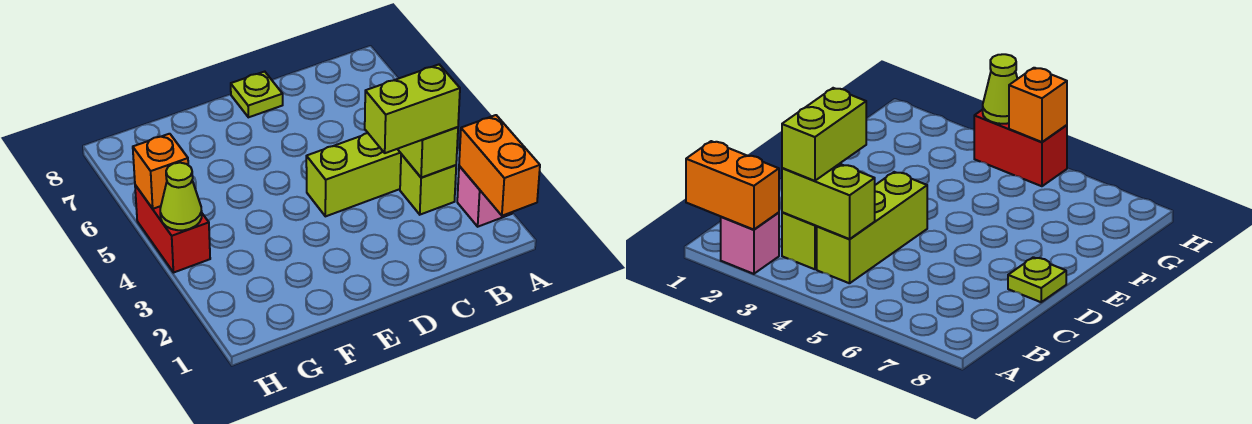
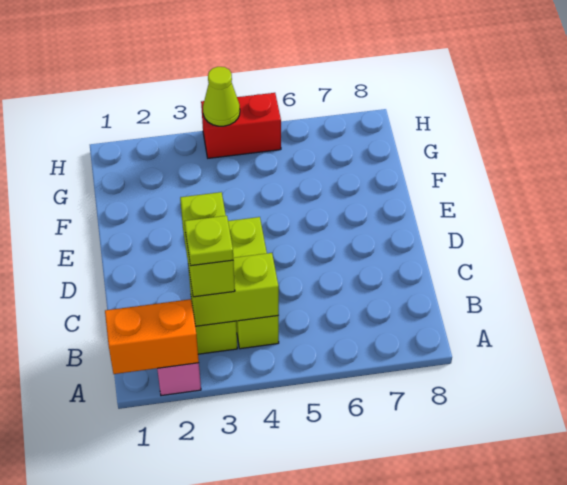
lime plate D8 level 1 -> lime plate B3 level 4
orange brick H5 level 2 -> none

